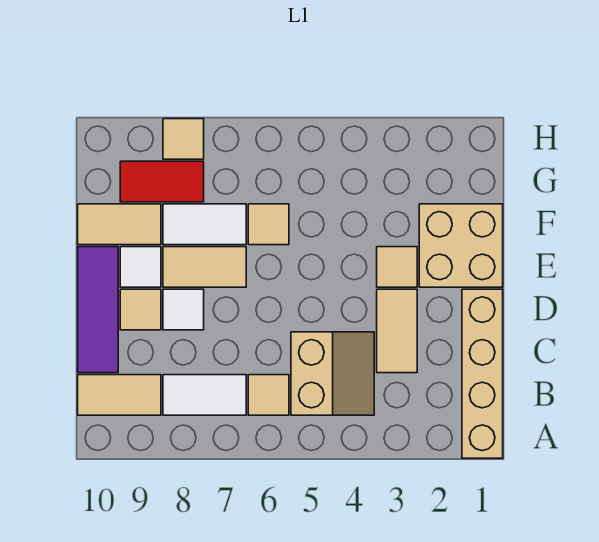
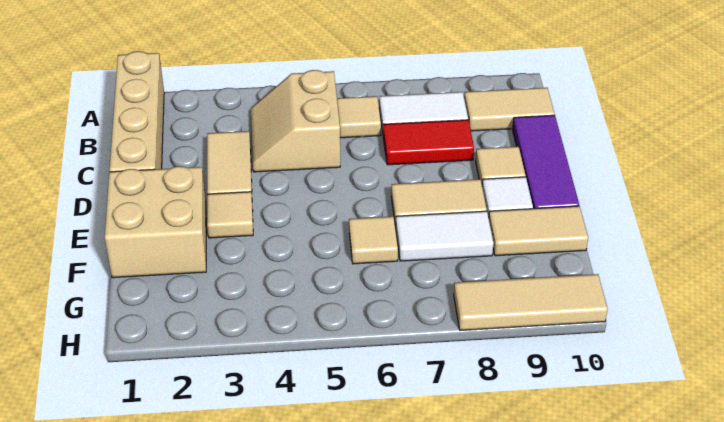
white tile D8 level 1 -> none
red tile G8:G9 level 1 -> red tile C7:C8 level 1
tan tile H8 level 1 -> tan tile H8:H10 level 1

